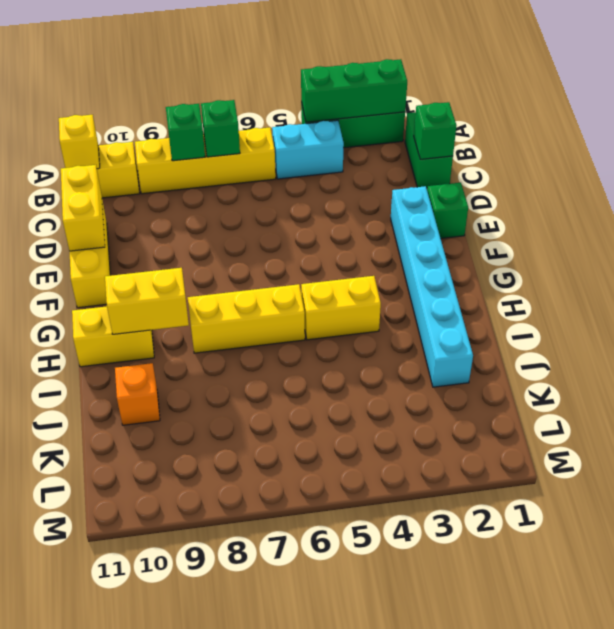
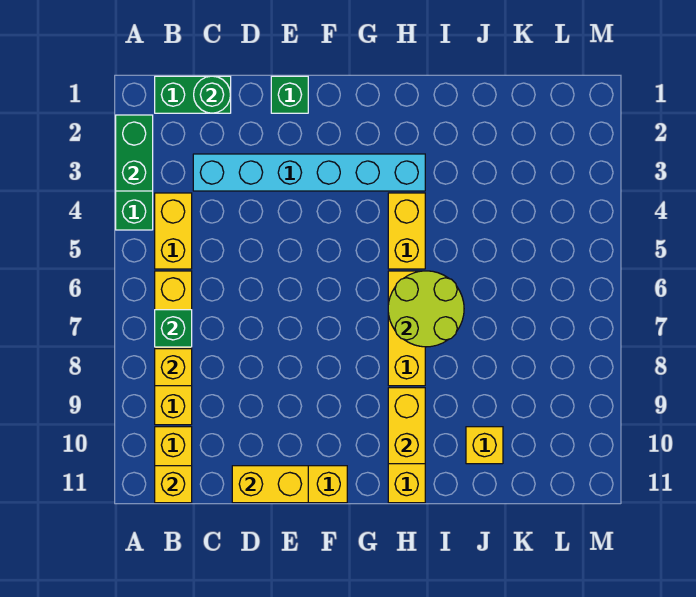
green brick A2:A4 level 2 -> green brick A2:A3 level 2
cyan brick B4:B5 level 1 -> yellow brick B4:B5 level 1
green brick B8 level 2 -> yellow brick B8 level 2
green brick C1 level 2 -> green round brick C1 level 2
cyan brick E2:J2 level 1 -> cyan brick C3:H3 level 1
none -> lime round brick H6:I7 level 2
orange brick J10 level 1 -> yellow brick J10 level 1

